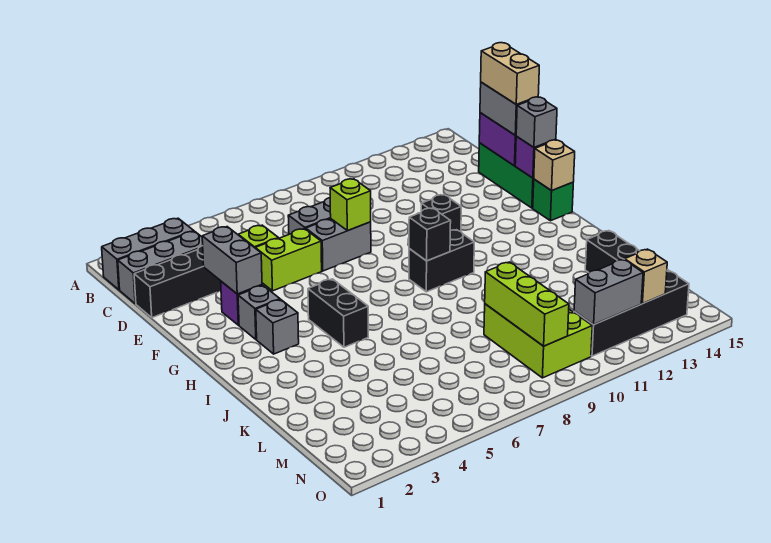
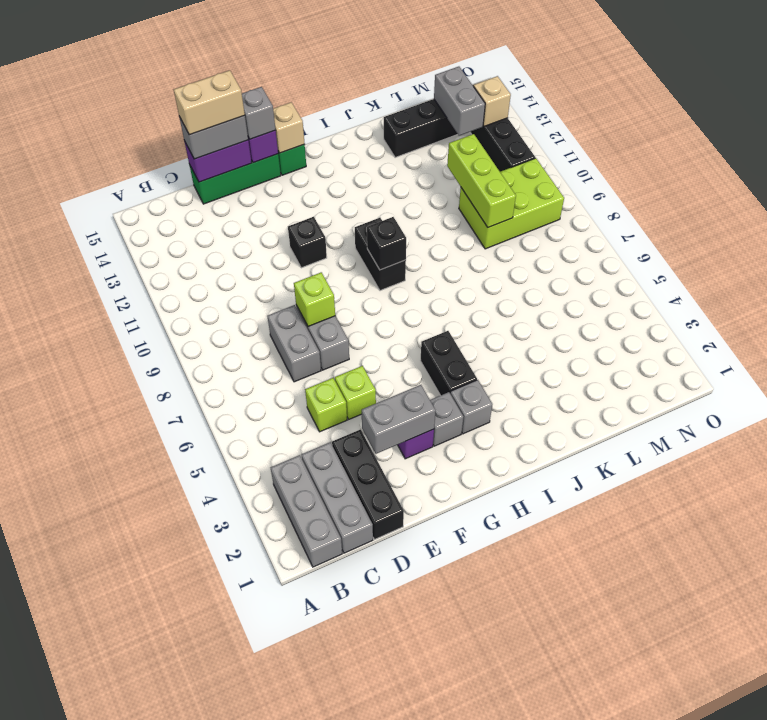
lime brick E5:E6 level 1 -> lime brick E5 level 1
black brick H5:I5 level 1 -> black brick H4:H5 level 1
lime brick L9:N9 level 2 -> lime brick L9:L11 level 2
grey brick N11:N12 level 2 -> grey brick M13:M14 level 2

